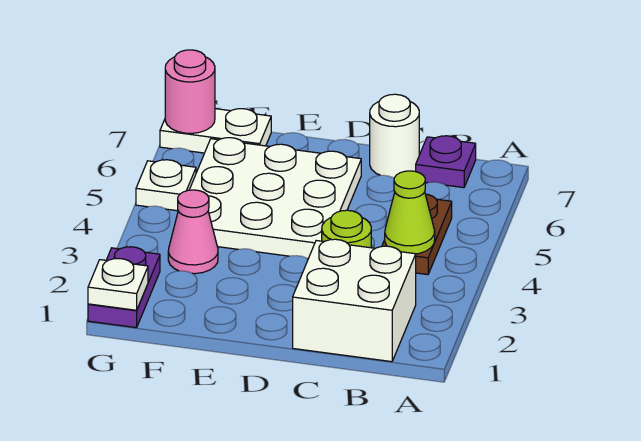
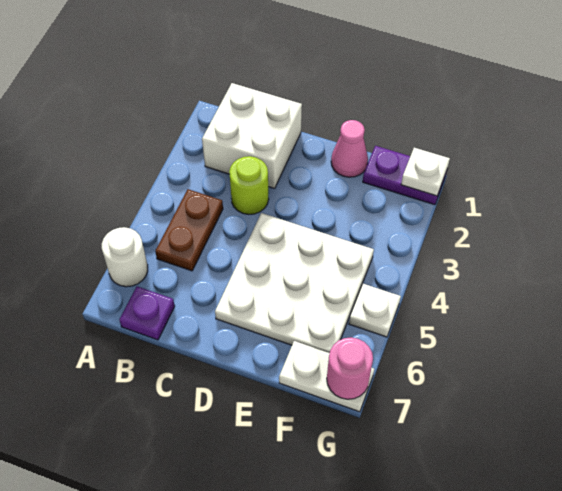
lime cone B4 level 2 -> none
white round brick C7 level 1 -> white round brick A6 level 1
pink cone F3 level 1 -> pink cone E1 level 1
purple plate G1:G2 level 1 -> purple plate F1:G1 level 1

